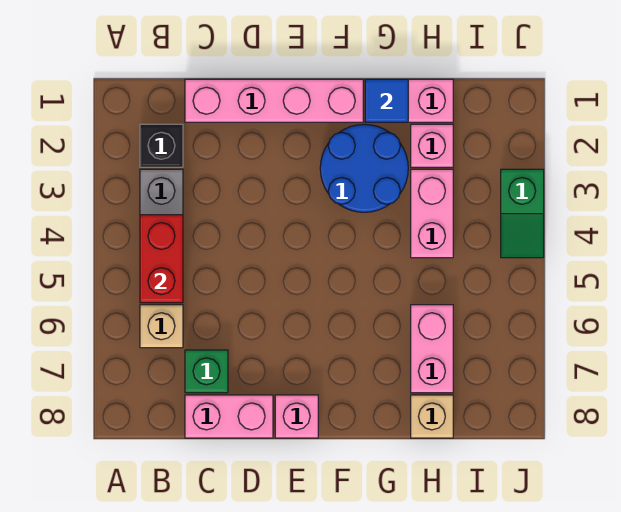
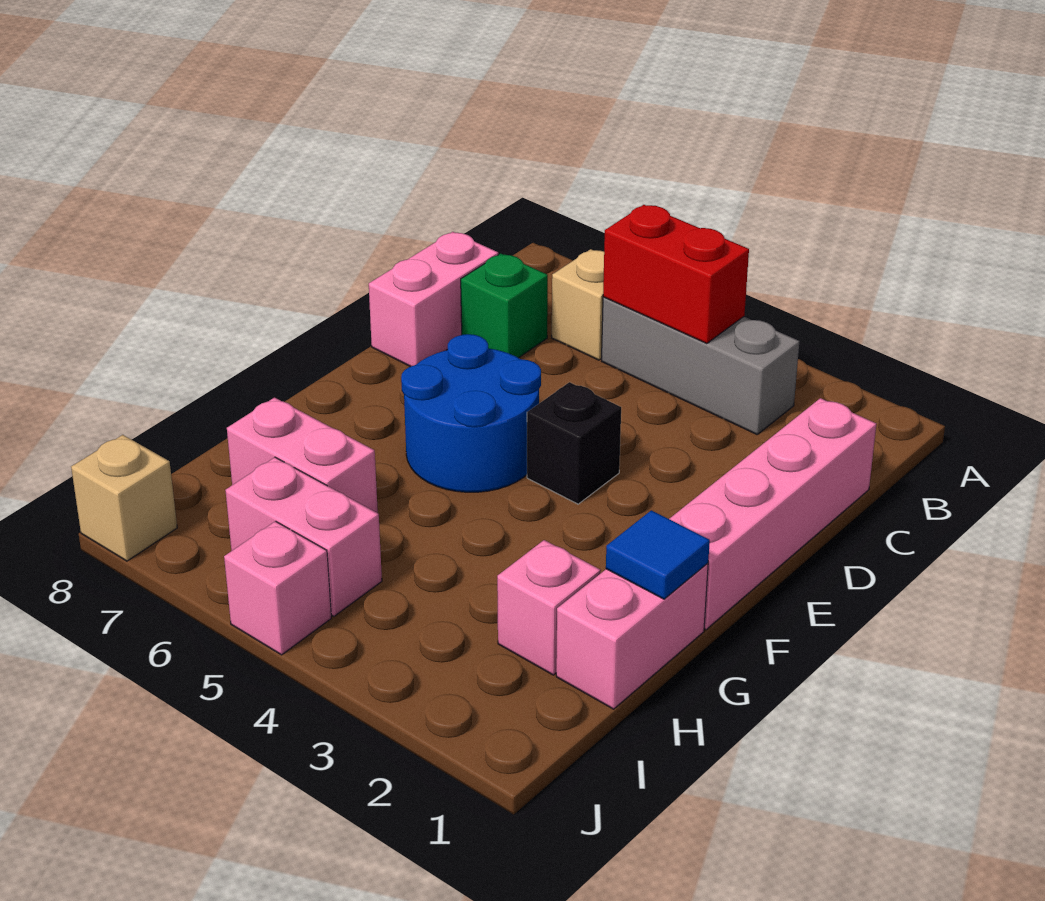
black brick B2 level 1 -> black brick E4 level 1
pink brick E8 level 1 -> pink brick J5 level 1
blue round brick F2:G3 level 1 -> blue round brick E5:F6 level 1
pink brick H3:H4 level 1 -> pink brick I5:I6 level 1
tan brick H8 level 1 -> tan brick J8 level 1
green slope J3:J4 level 1 top 3 -> none

